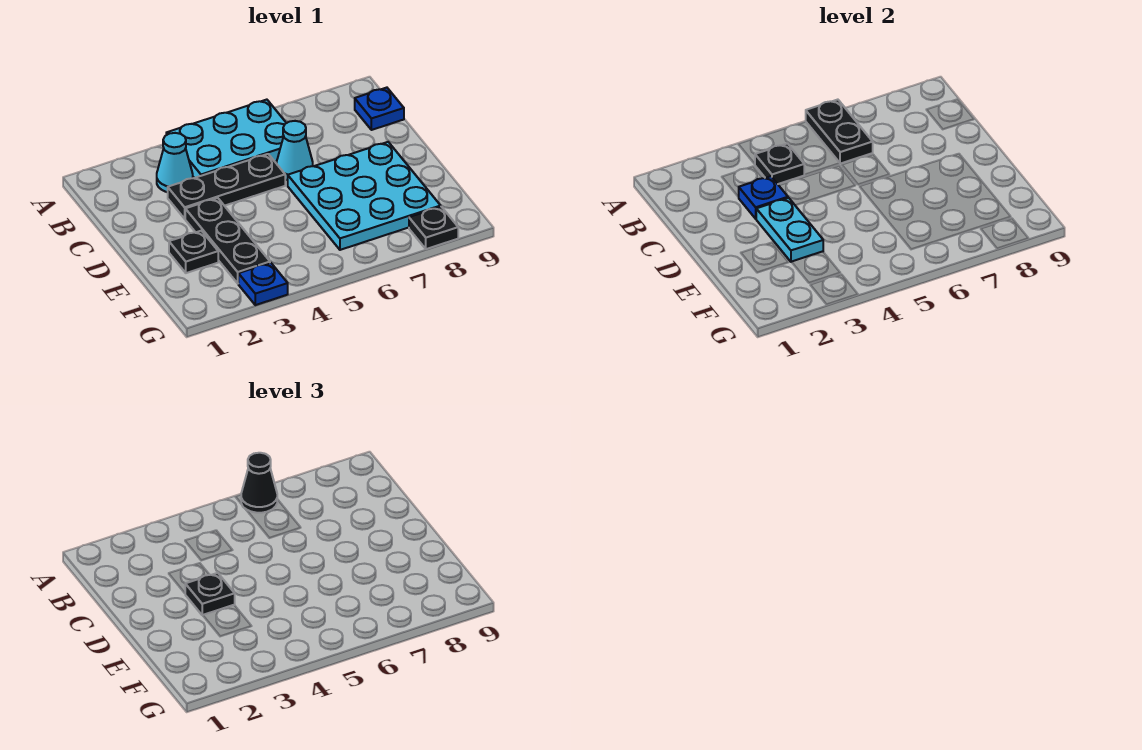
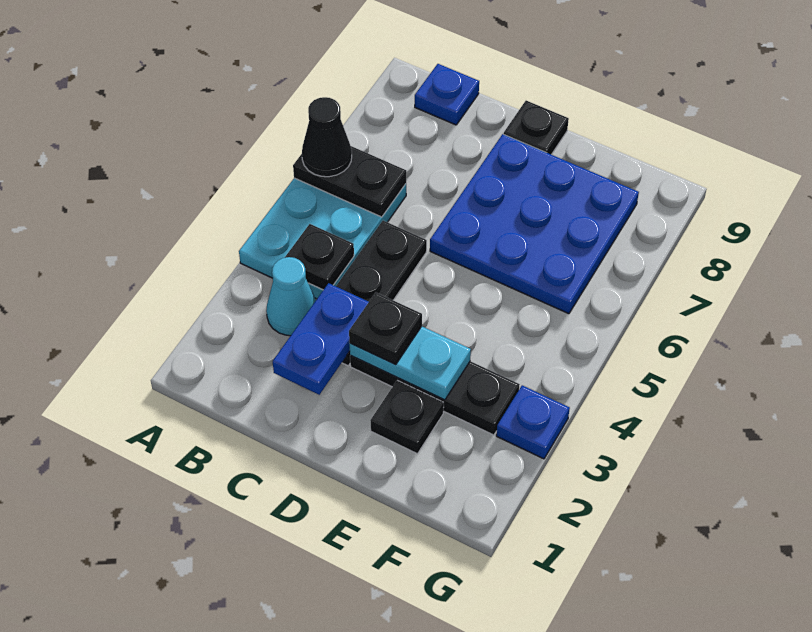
blue plate C3 level 2 -> blue plate C2:C3 level 2
cyan cone C6 level 1 -> none
cyan plate D6:F8 level 1 -> blue plate D6:F8 level 1
black plate G8 level 1 -> black plate D9 level 1

